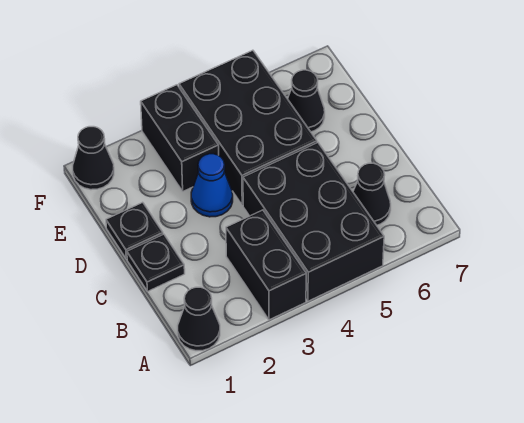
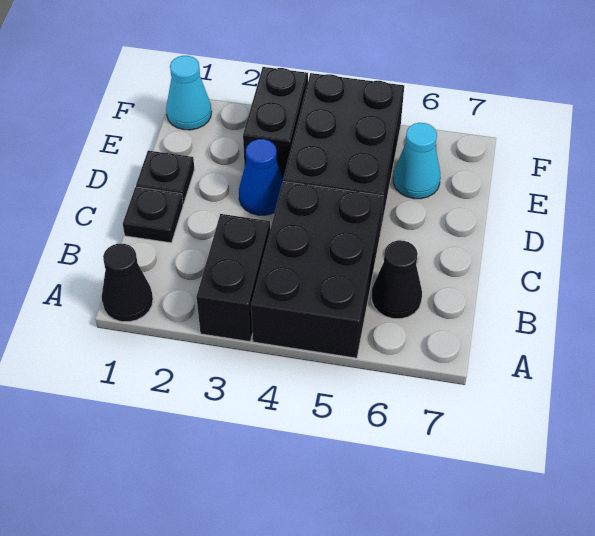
black cone E6 level 1 -> cyan cone E6 level 1
black cone F1 level 1 -> cyan cone F1 level 1

